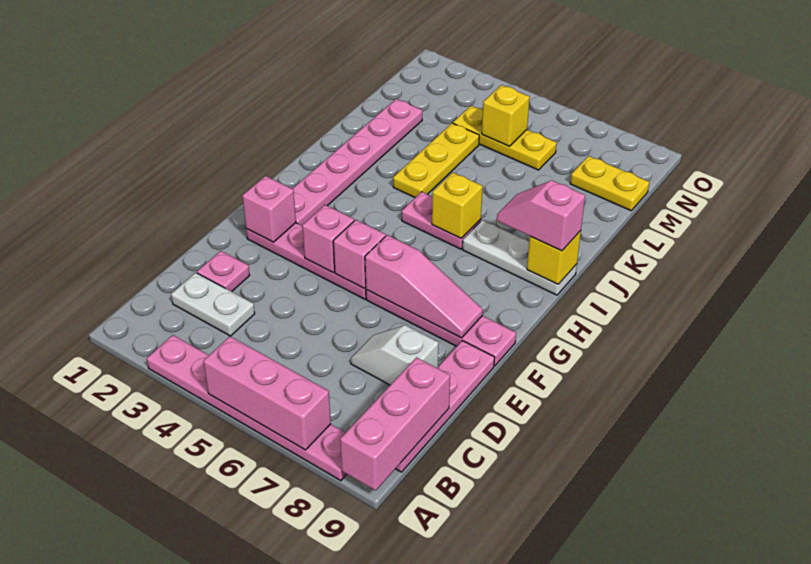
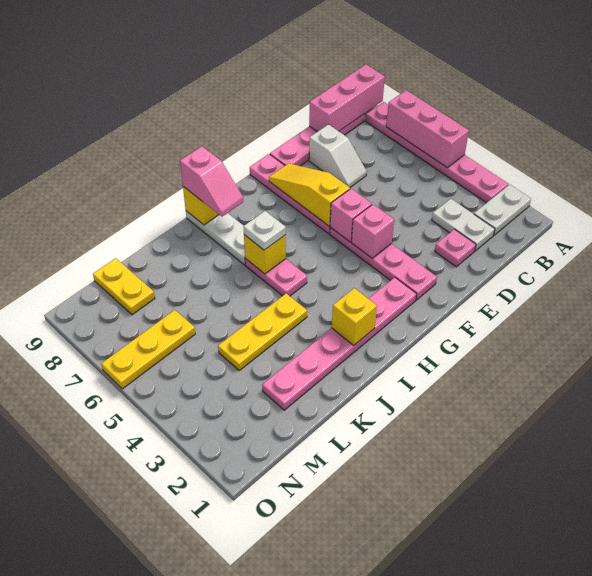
none -> white plate A2:B2 level 1
pink brick F2 level 2 -> none
pink slope F6:F8 level 2 top 6 -> yellow slope F6:F8 level 2 top 6
none -> white plate I6 level 3
yellow plate M4:M6 level 1 -> yellow plate M6:O6 level 1
yellow brick M5 level 2 -> yellow brick I2 level 2

